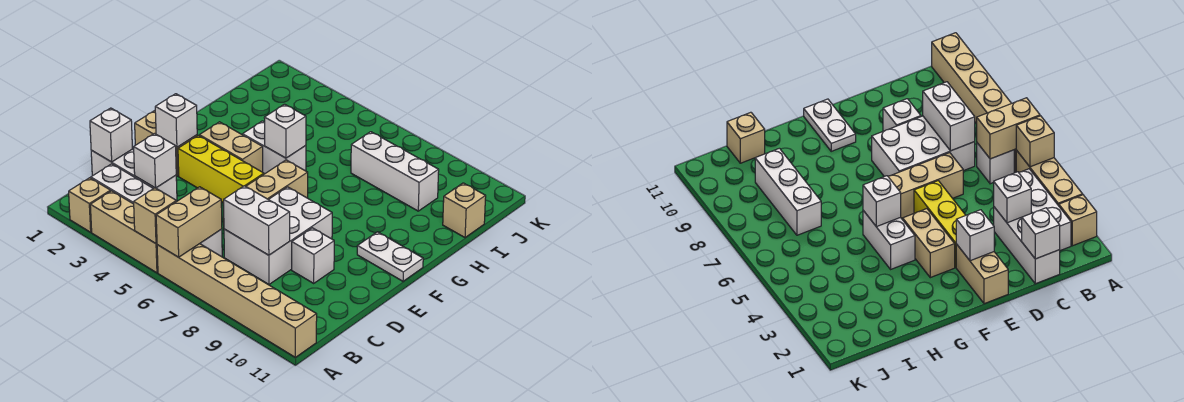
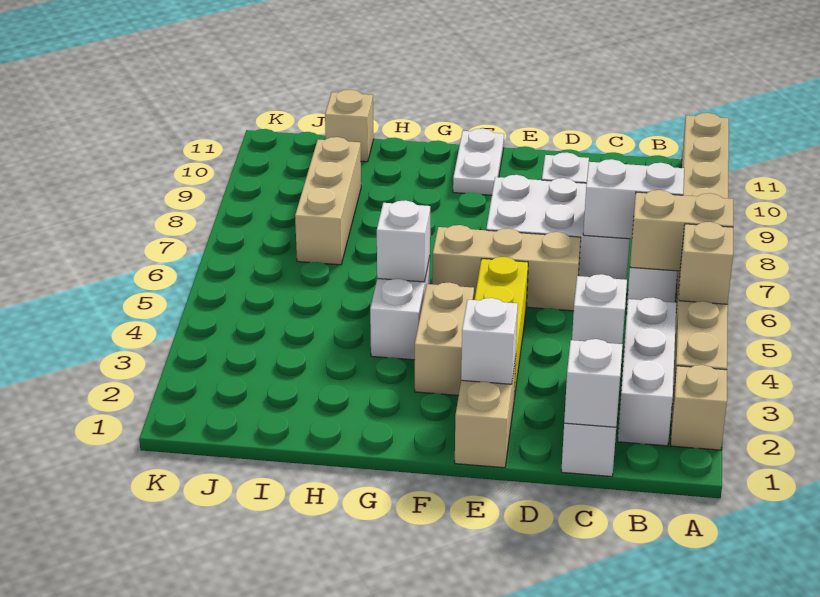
white brick C7:C8 level 2 -> white brick B7:C7 level 2
white brick I7:I9 level 1 -> tan brick I7:I9 level 1

